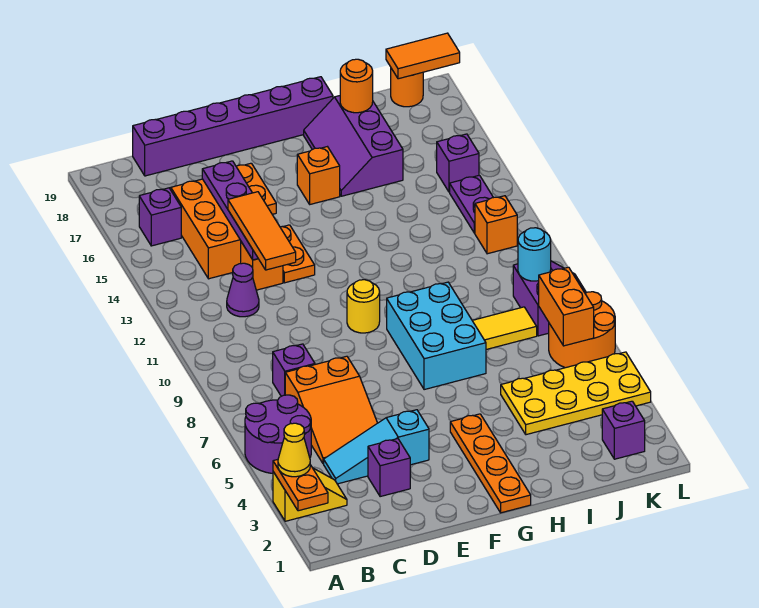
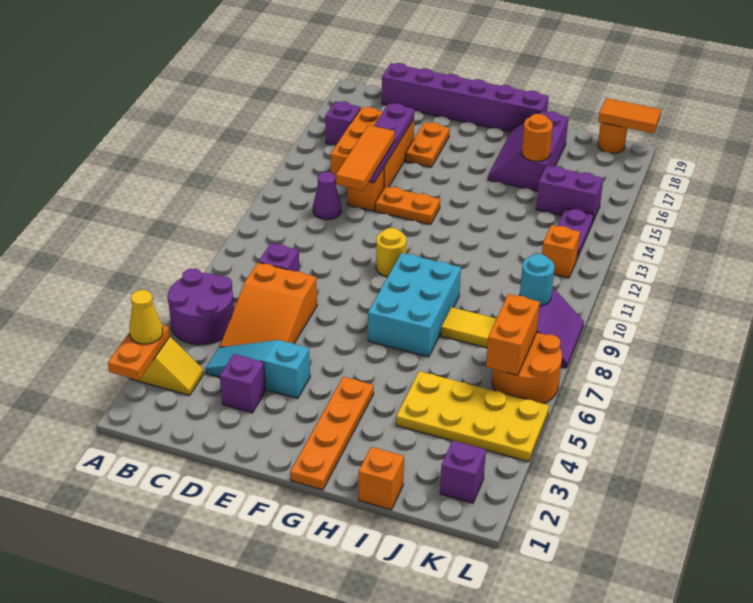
orange plate E13:E14 level 1 -> orange plate E13:F13 level 1
orange brick G16 level 1 -> orange brick I1 level 1
orange round brick I18 level 2 -> orange round brick I16 level 2
purple brick K15 level 1 -> purple brick J15:K15 level 1

